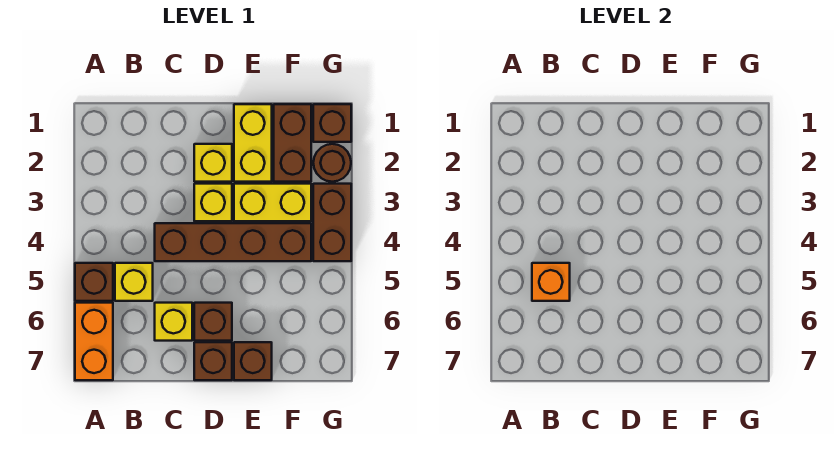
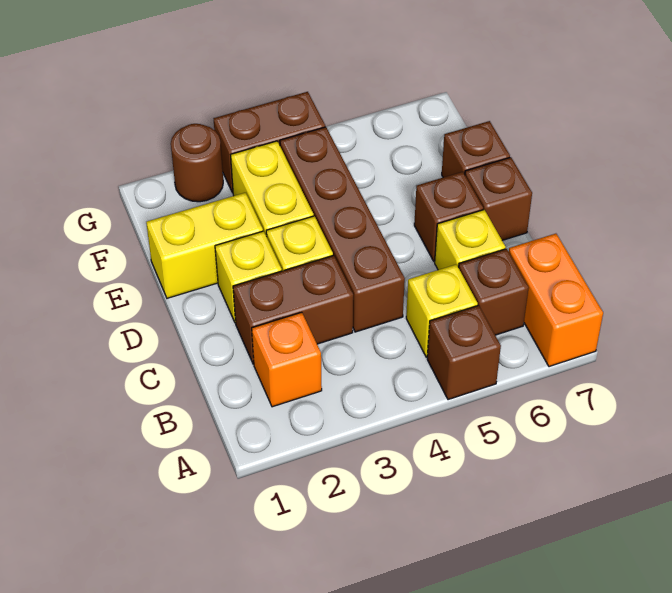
orange brick A6:A7 level 1 -> orange brick A7:B7 level 1
orange brick B5 level 2 -> orange brick B2 level 1
brown brick F1:F2 level 1 -> brown brick C2:C3 level 1
brown brick G1 level 1 -> brown brick B6 level 1

